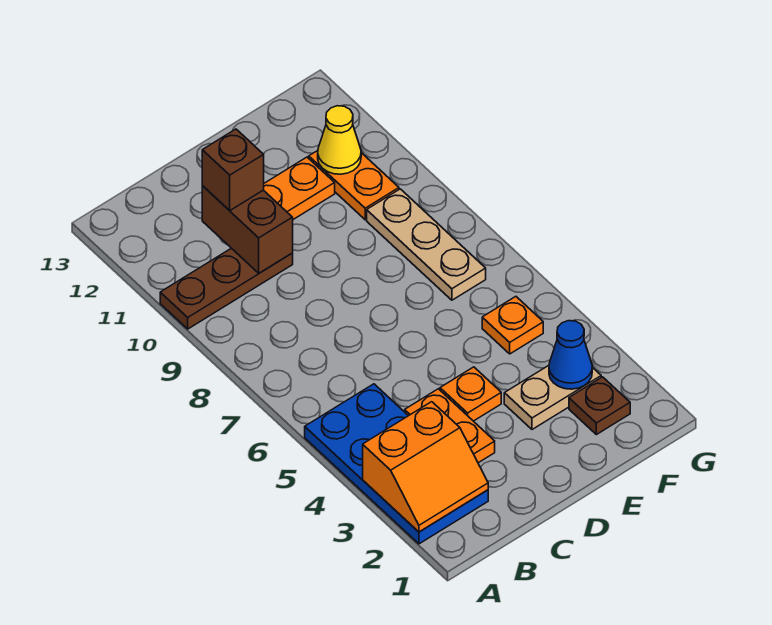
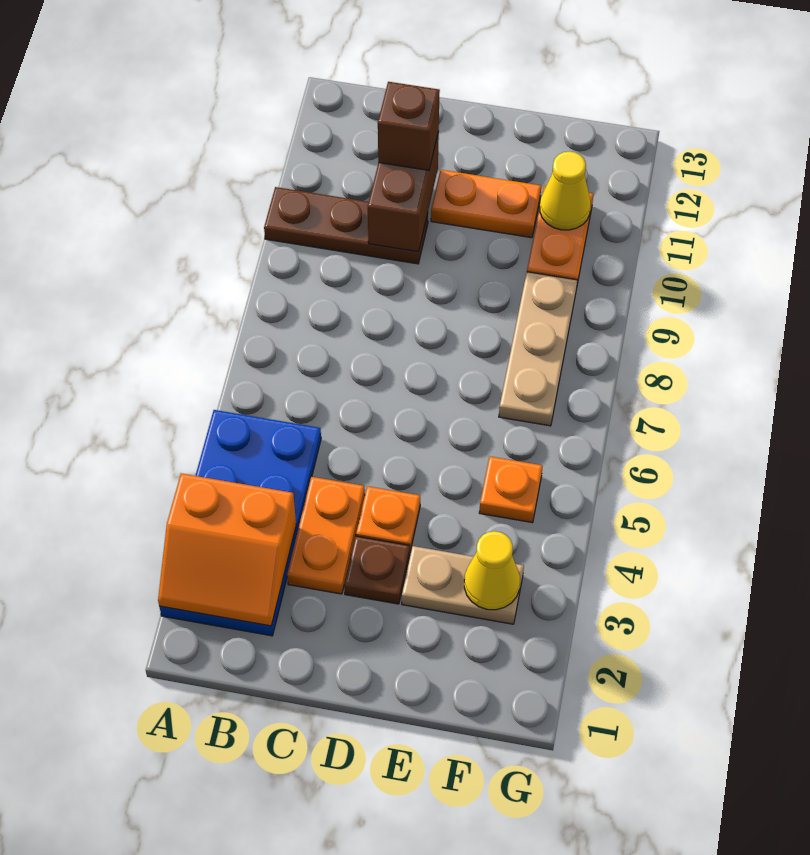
brown plate F2 level 1 -> brown plate D3 level 1
blue cone F3 level 2 -> yellow cone F3 level 2

